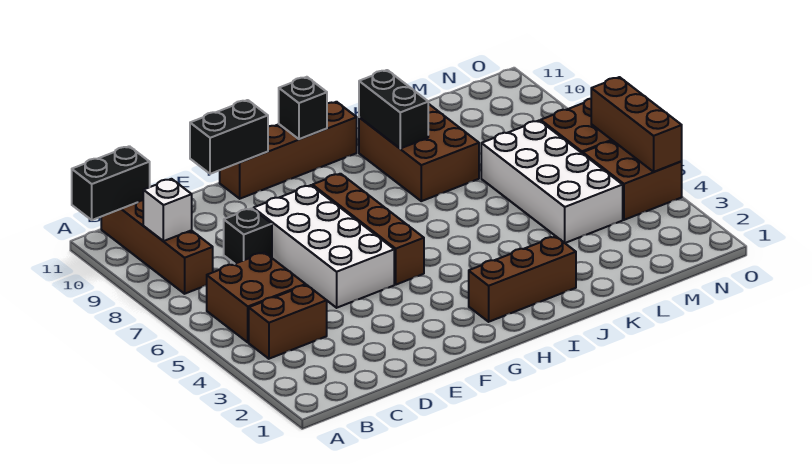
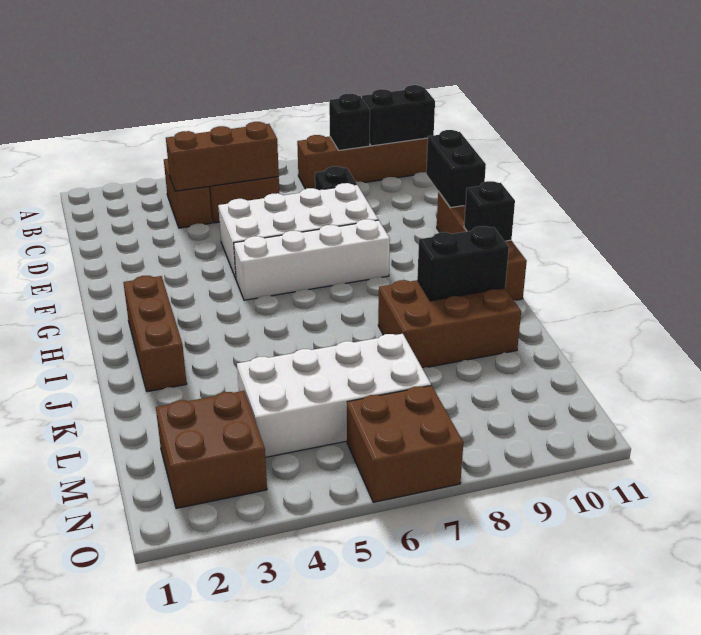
black brick A11:B11 level 2 -> black brick B10:B11 level 2
white brick B9 level 2 -> black brick B9 level 2
brown brick G5:G8 level 1 -> white brick G5:G8 level 1
brown brick N4:O5 level 1 -> brown brick M2:N3 level 1
brown brick O4:O6 level 2 -> brown brick C4:C6 level 2

